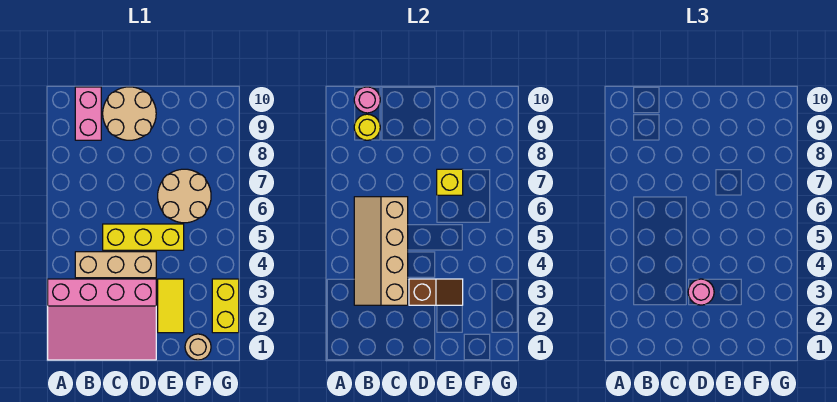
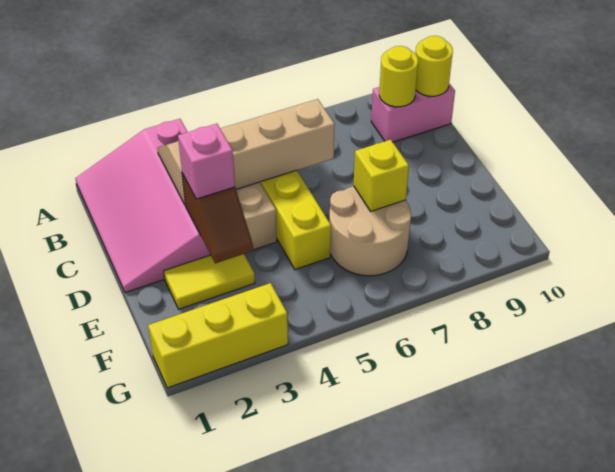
pink round brick B10 level 2 -> yellow round brick B10 level 2
tan round brick C9:D10 level 1 -> none
pink round brick D3 level 3 -> pink brick D3 level 3
tan round brick F1 level 1 -> none
yellow brick G2:G3 level 1 -> yellow brick G1:G3 level 1

